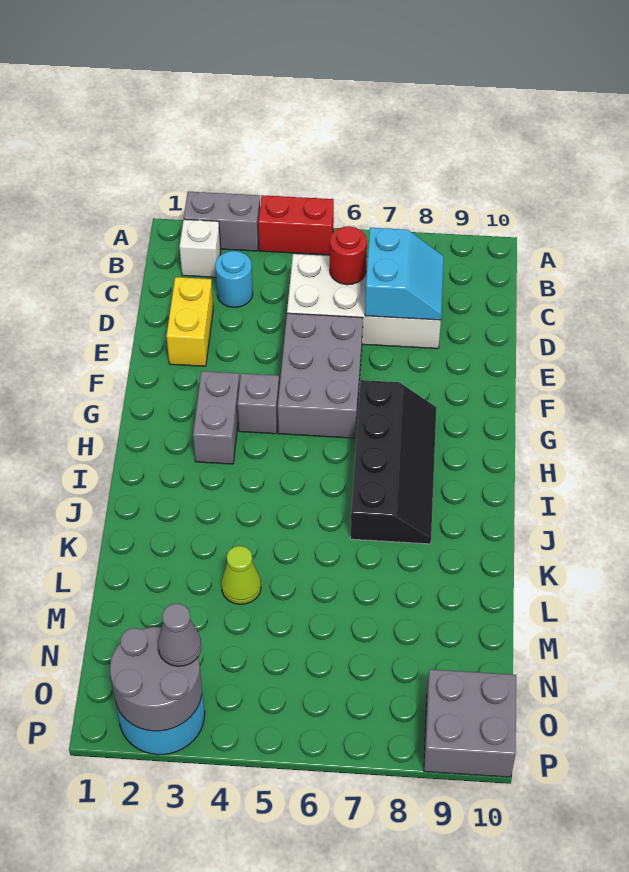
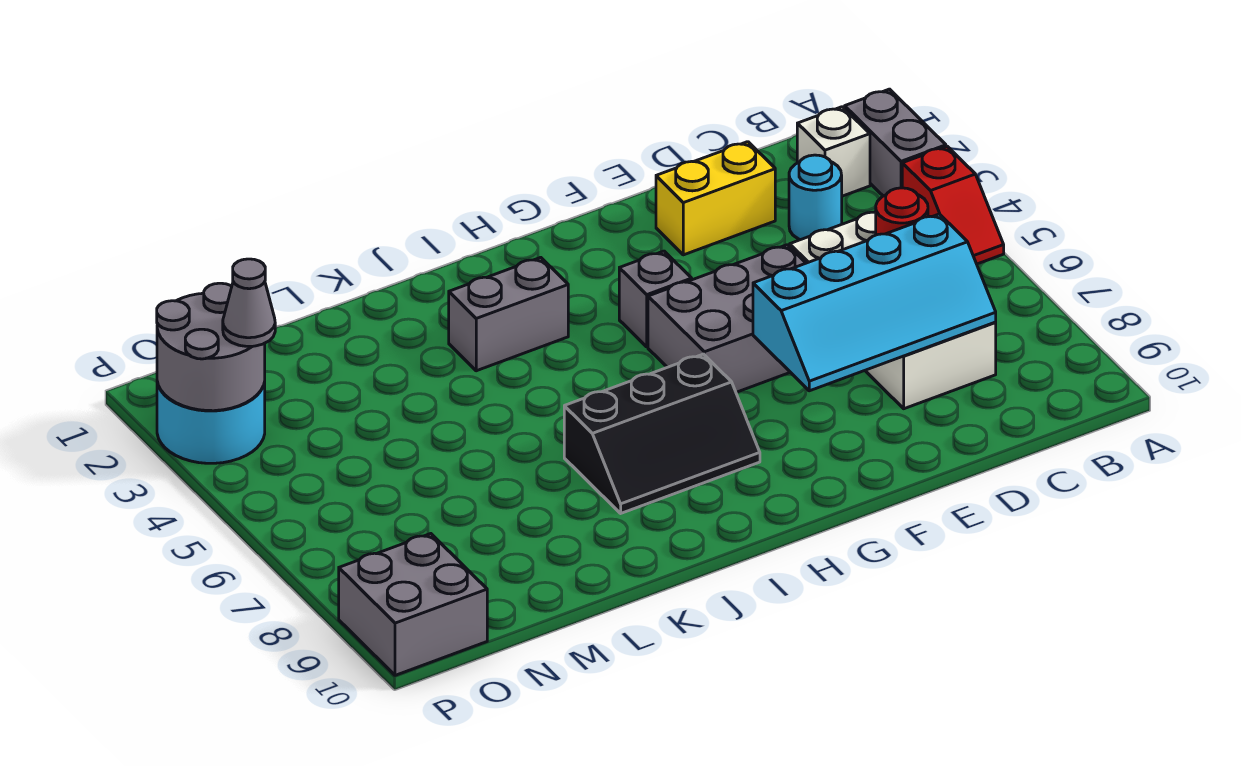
red brick A4:A5 level 1 -> red slope A4:A5 level 1 top 4
cyan slope C7:D8 level 2 top 7 -> cyan slope C7:F8 level 2 top 7
grey brick G3:H3 level 1 -> grey brick I3:J3 level 1
black slope G7:J8 level 1 top 7 -> black slope H7:J8 level 1 top 7
lime cone L4 level 1 -> none

